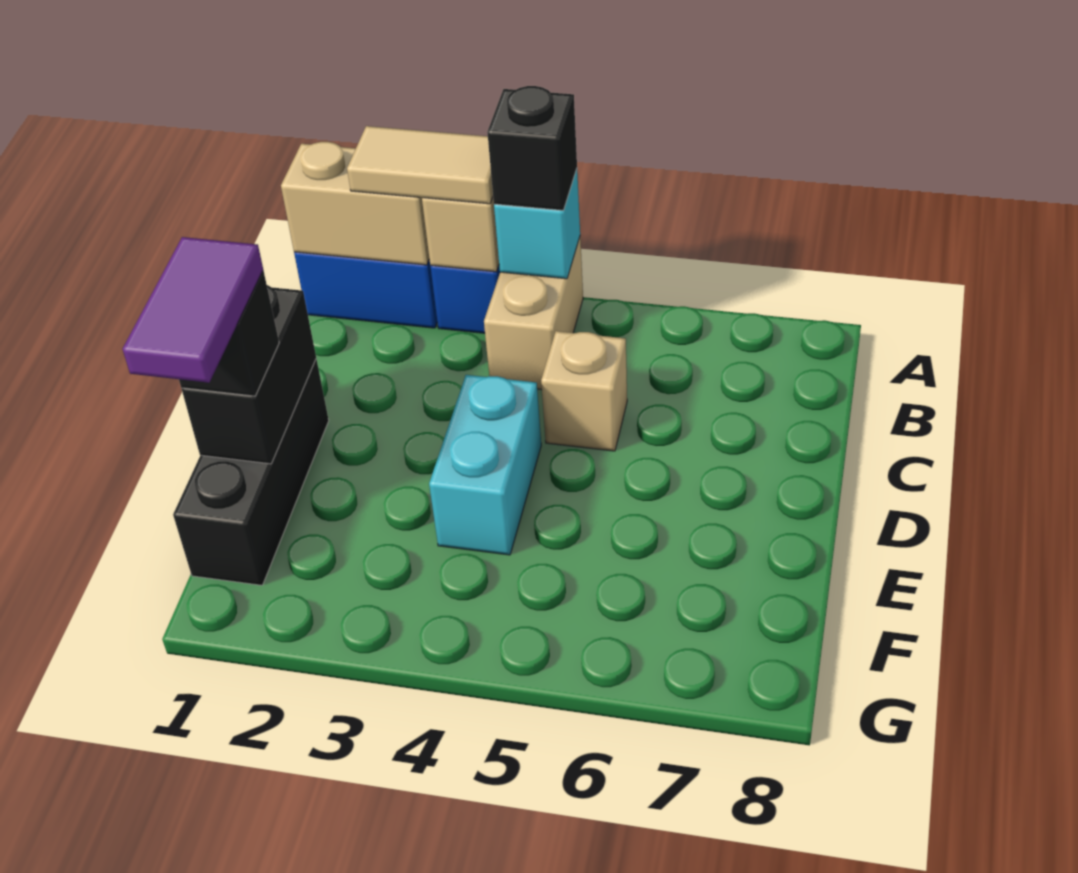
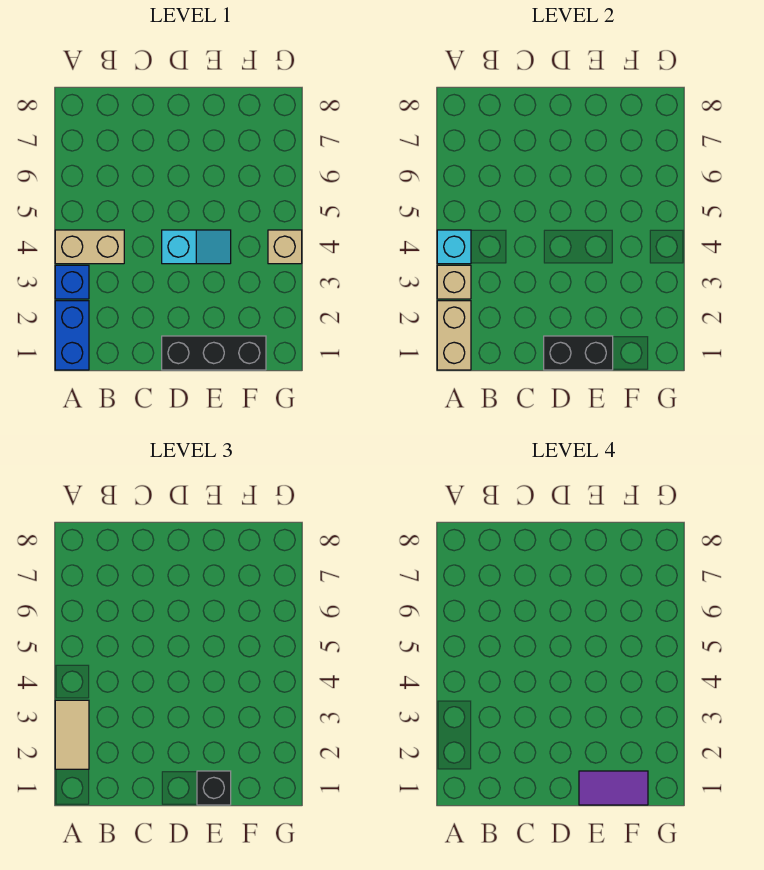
black brick A4 level 3 -> none
tan brick C5 level 1 -> tan brick G4 level 1
cyan brick D4:E4 level 1 -> cyan slope D4:E4 level 1 top D

